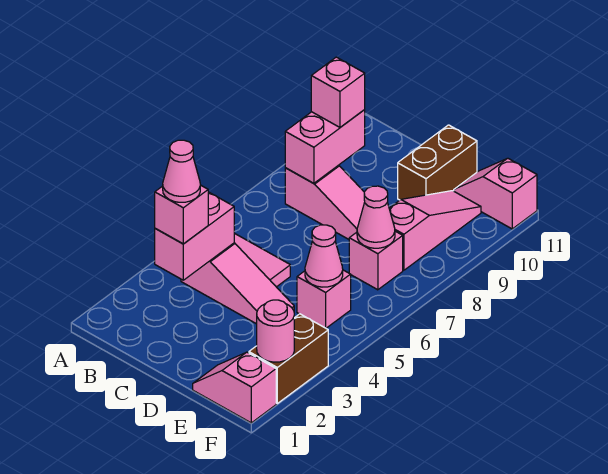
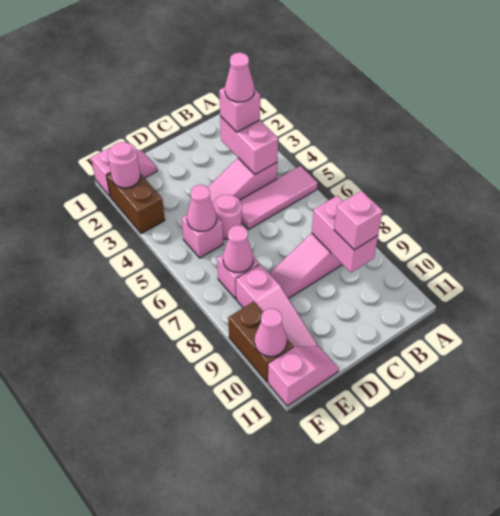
none -> pink round brick D5 level 1
brown brick D10:D11 level 1 -> brown brick F9:F10 level 1
none -> pink cone F10 level 2

